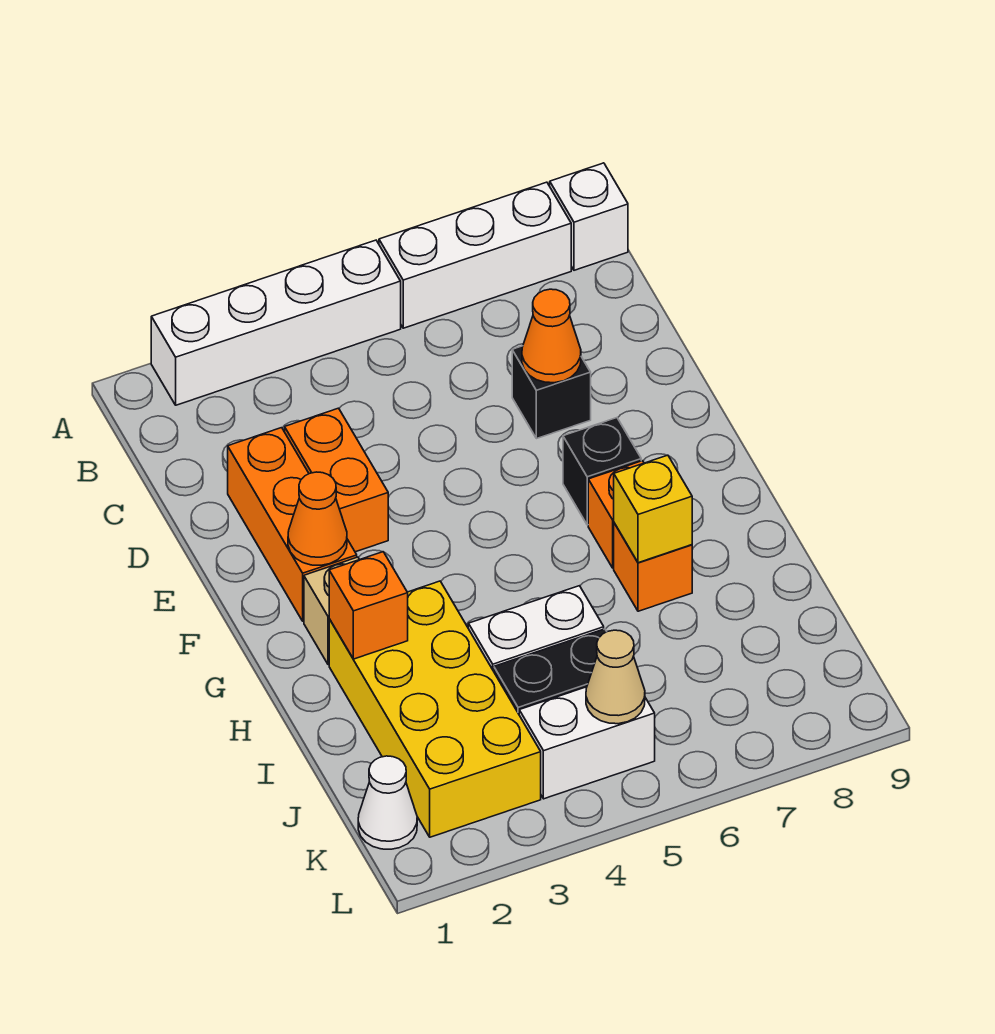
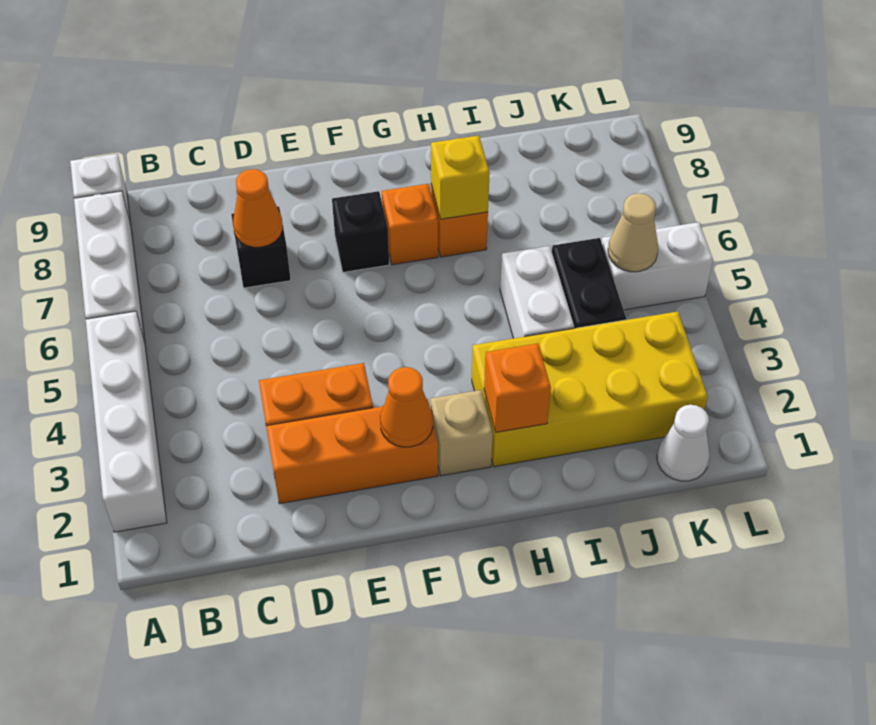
white brick K4:K5 level 1 -> white brick K5:L5 level 1

